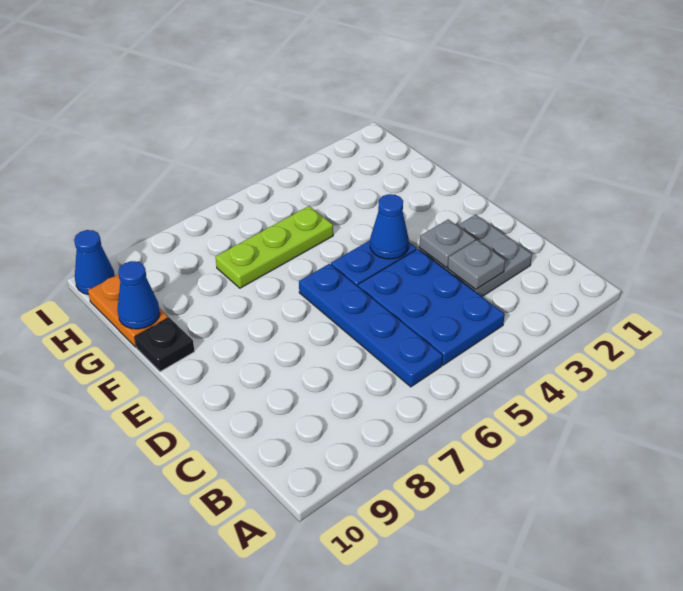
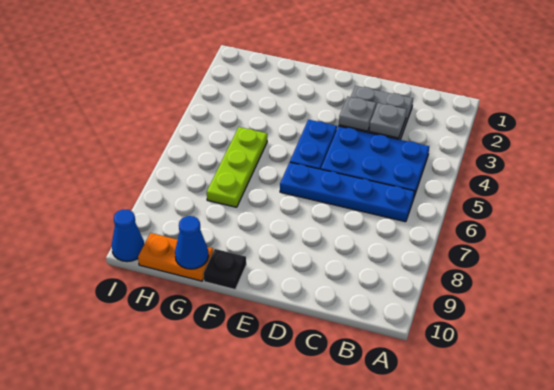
blue cone E4 level 2 -> none

